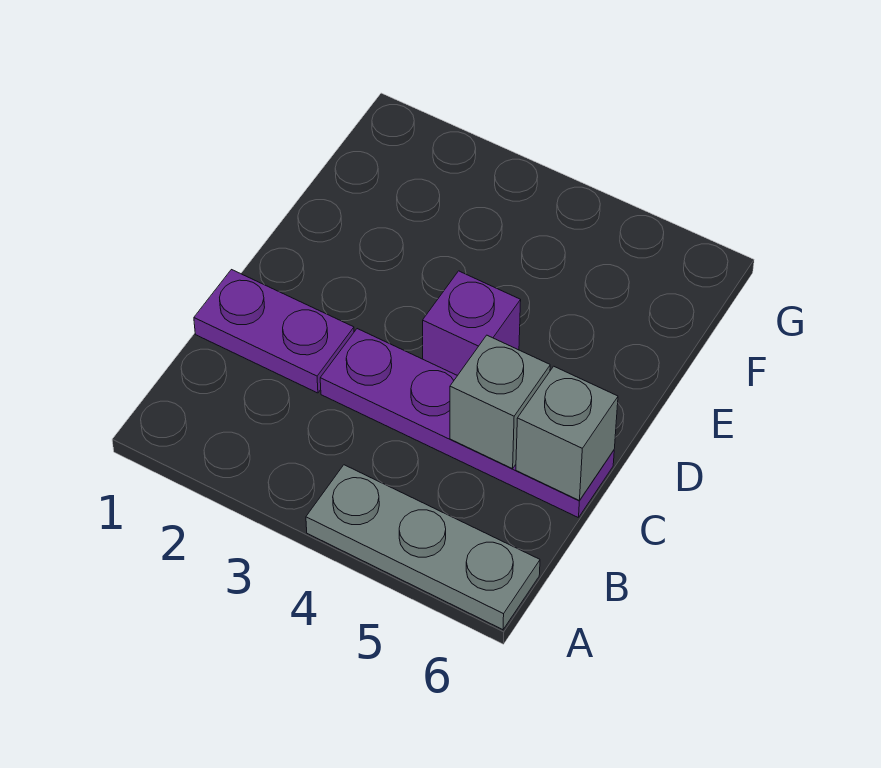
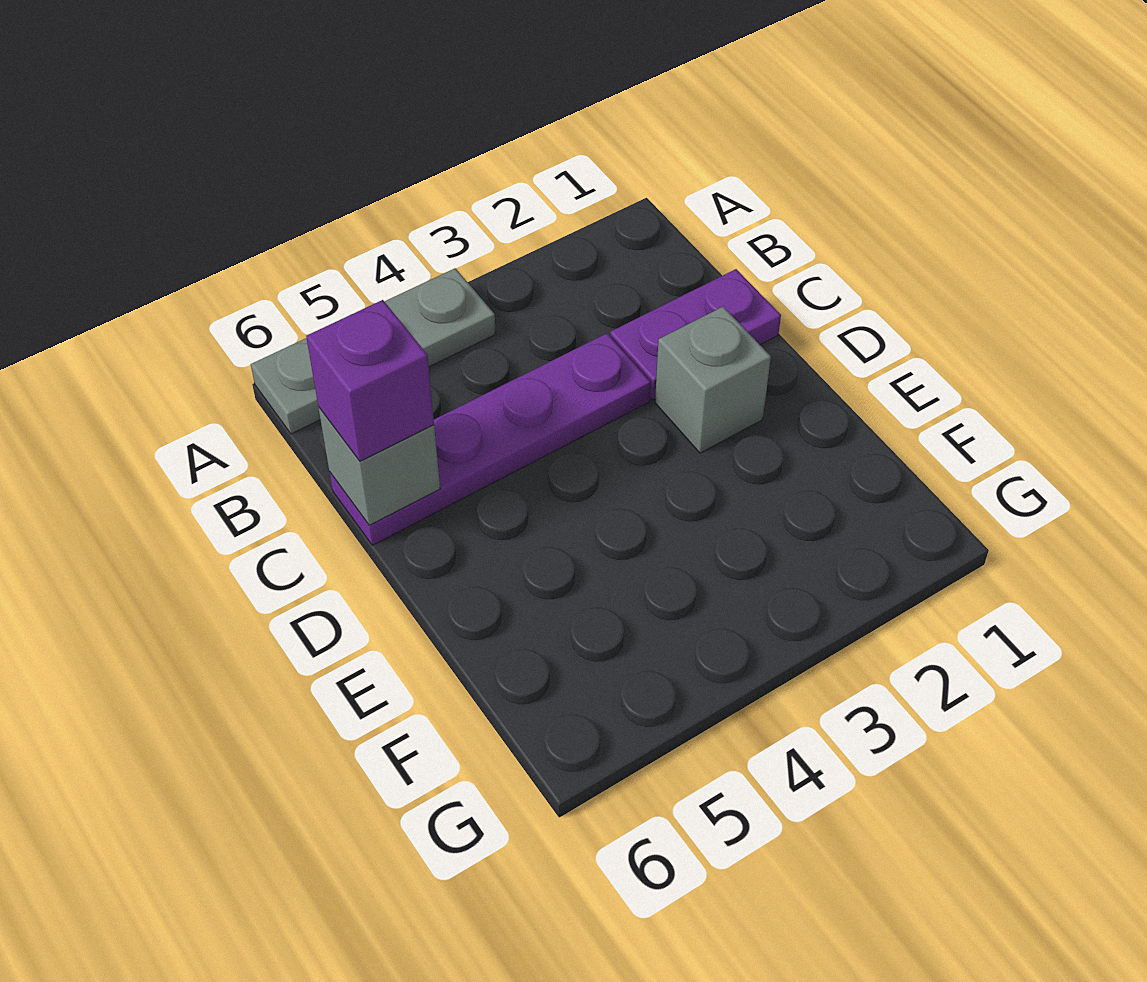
grey brick C5 level 2 -> grey brick D2 level 1
purple brick D4 level 1 -> purple brick C6 level 3

